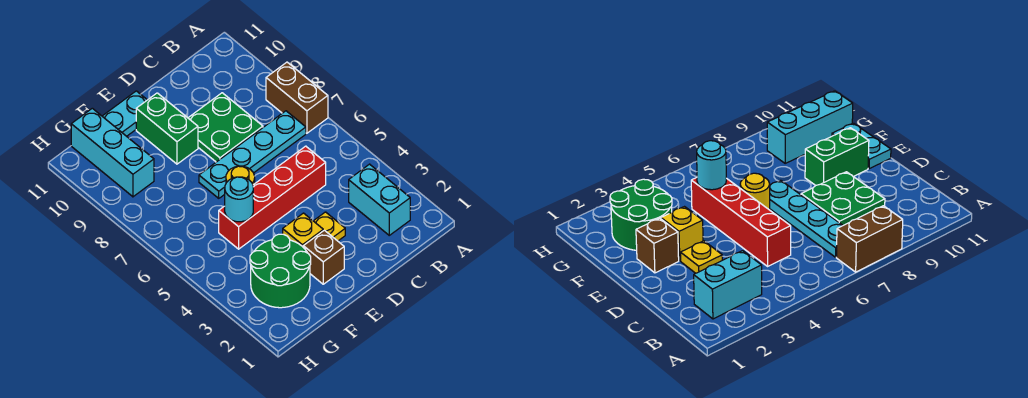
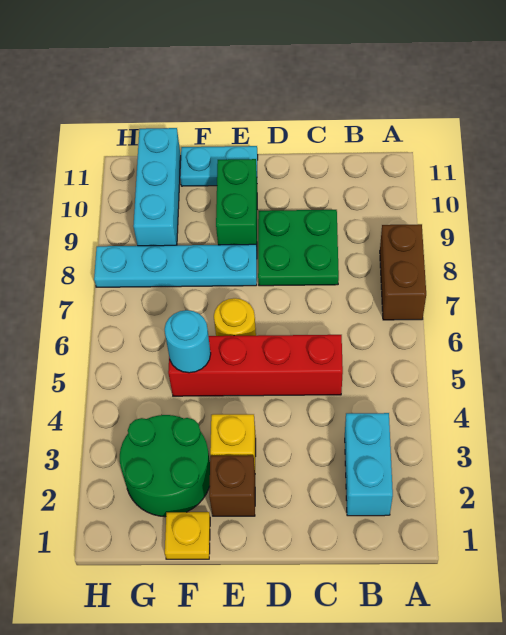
cyan plate B7:E7 level 1 -> cyan plate E8:H8 level 1
yellow plate D3 level 1 -> yellow plate F1 level 1

